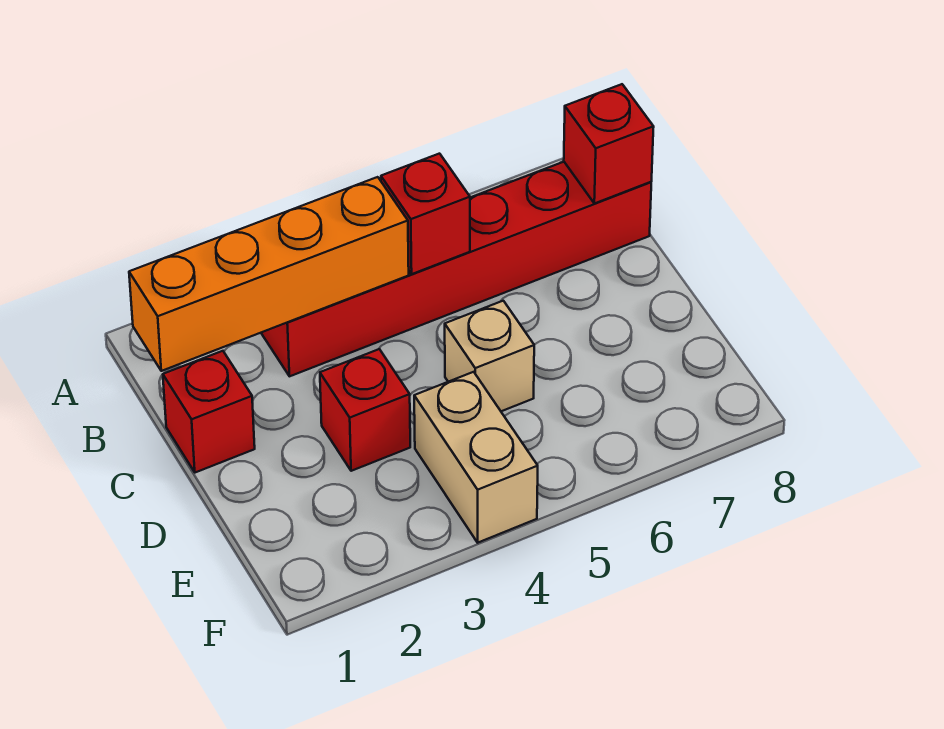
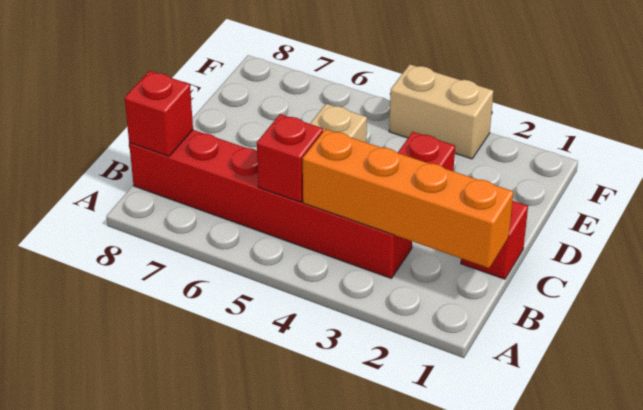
tan brick E4:F4 level 1 -> tan brick F3:F4 level 1

